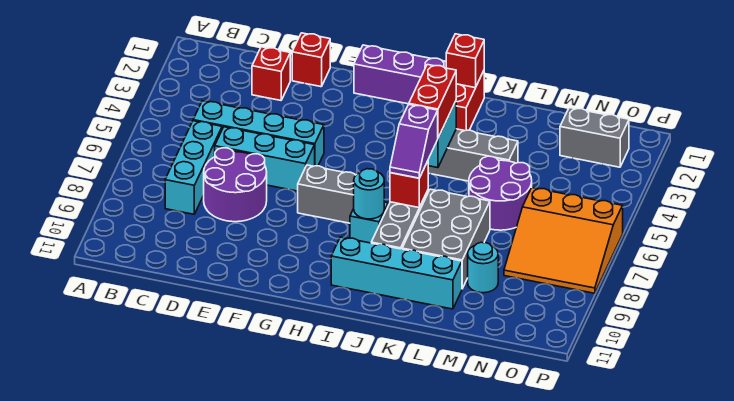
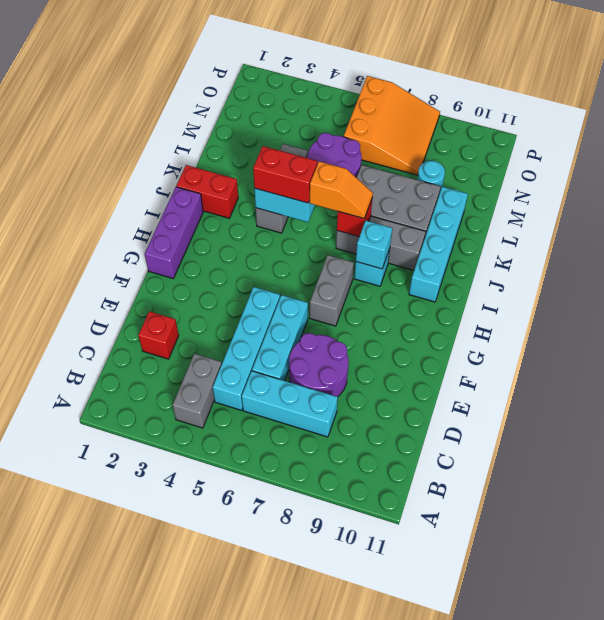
red brick E1 level 1 -> none
cyan round brick I8 level 2 -> cyan brick I8 level 2
red brick J1 level 2 -> none
purple slope J6:J7 level 3 top 6 -> orange slope J6:J7 level 3 top 6
grey brick N2:O2 level 1 -> grey brick B4:C4 level 1

